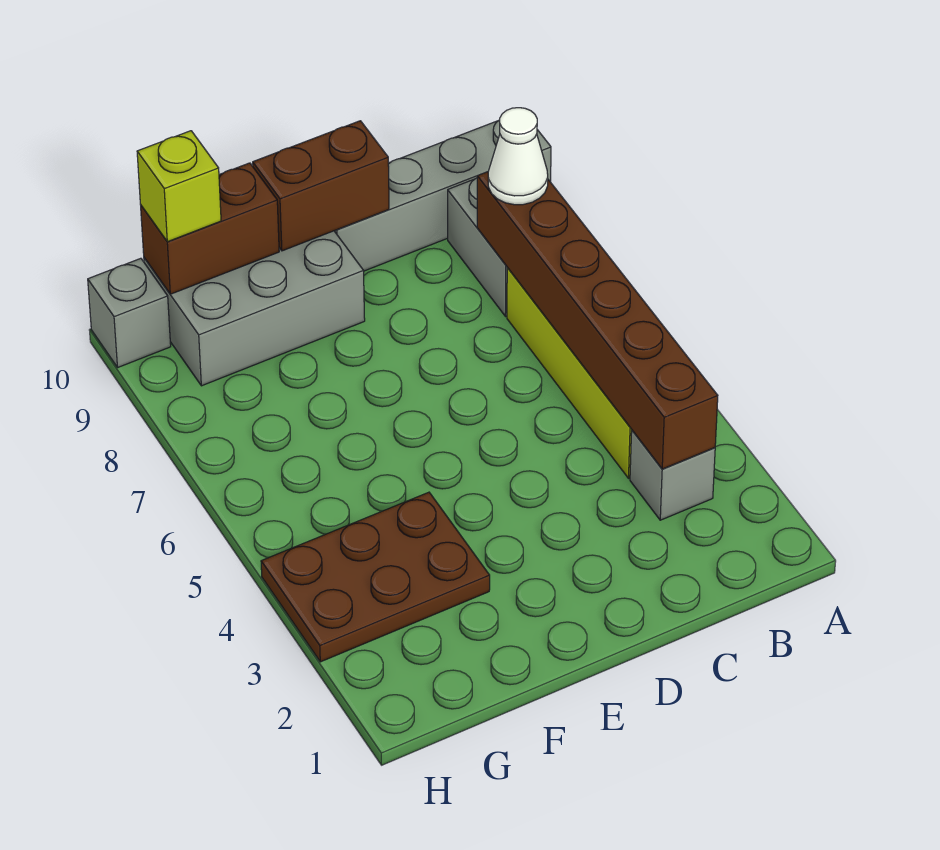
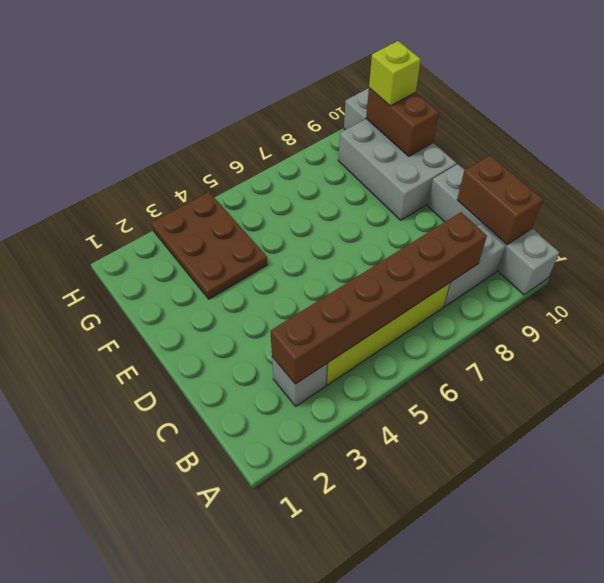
white cone B8 level 3 -> none
brown brick D10:E10 level 2 -> brown brick B10:C10 level 2

